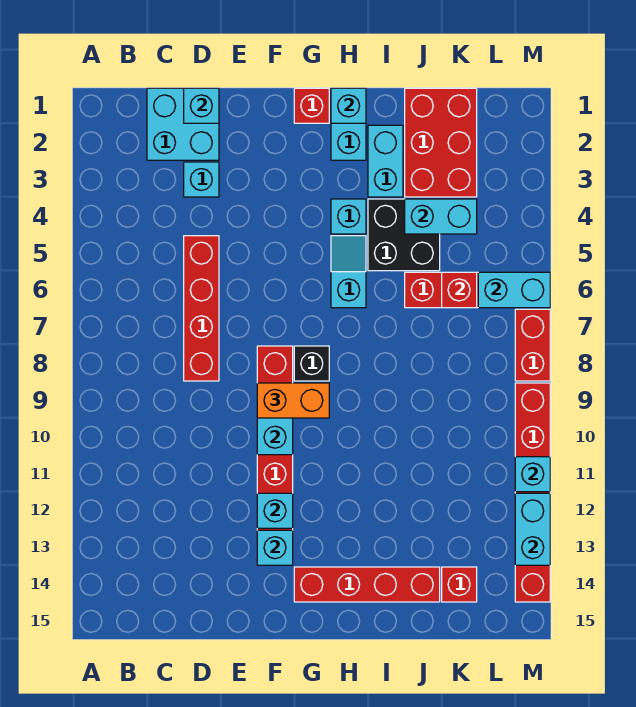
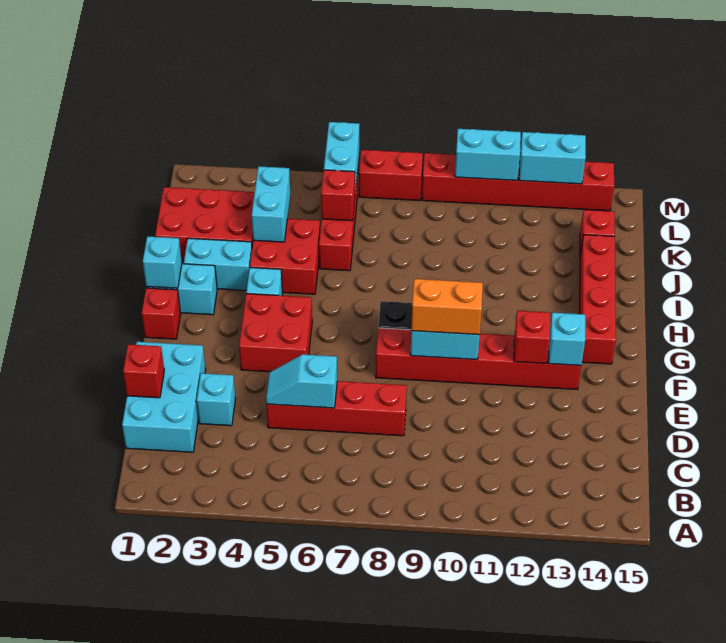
cyan brick C1:D2 level 1 -> cyan brick C1:E2 level 1
cyan brick D1 level 2 -> red brick D1 level 2
none -> red brick F4:G5 level 1
orange brick F9:G9 level 3 -> orange brick F9:F10 level 3
cyan brick F12 level 2 -> red brick F12 level 2
cyan slope H5:H6 level 1 top 6 -> cyan slope D5:D6 level 2 top 6
black brick I4:J5 level 1 -> red brick I4:J5 level 1
cyan brick M11 level 2 -> cyan brick M10:M11 level 2

